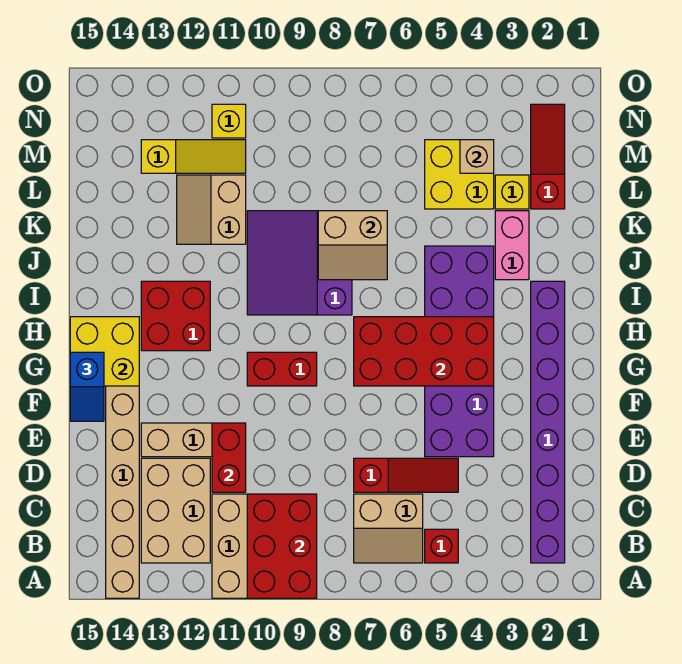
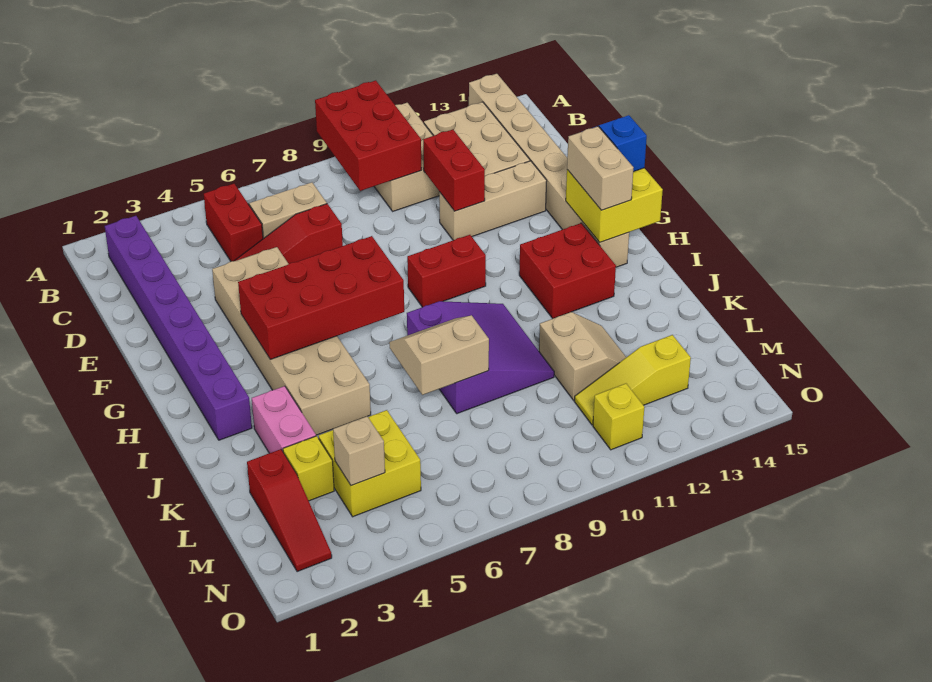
red brick B5 level 1 -> red brick B5:C5 level 1
purple brick E4:J5 level 1 -> tan brick E4:J5 level 1
none -> tan brick G14:H14 level 3

